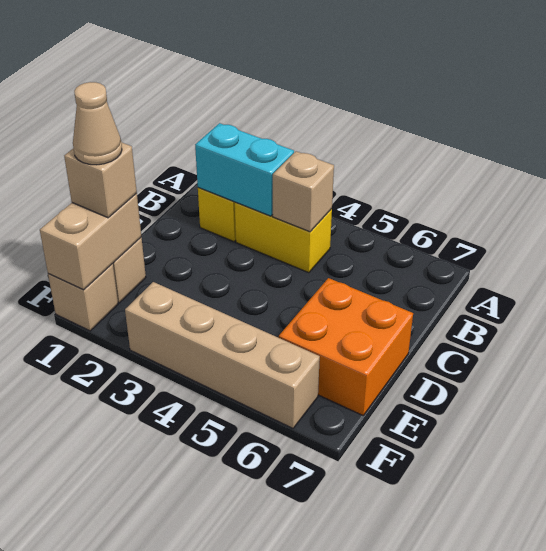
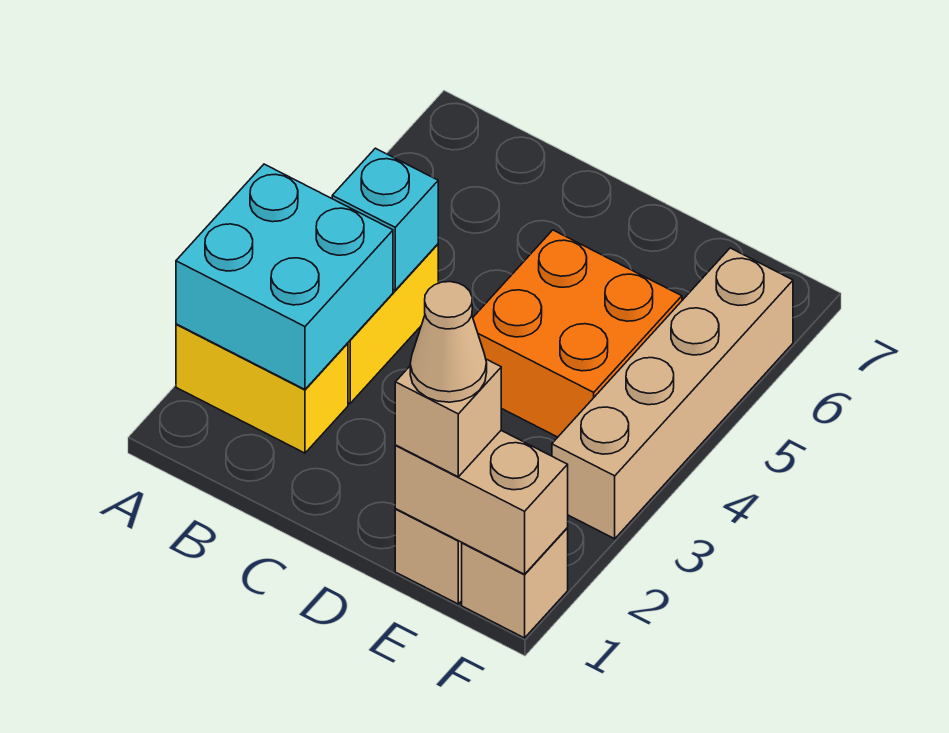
cyan brick B2:B3 level 2 -> cyan brick A2:B3 level 2
tan brick B4 level 2 -> cyan brick B4 level 2
orange brick D6:E7 level 1 -> orange brick D4:E5 level 1

